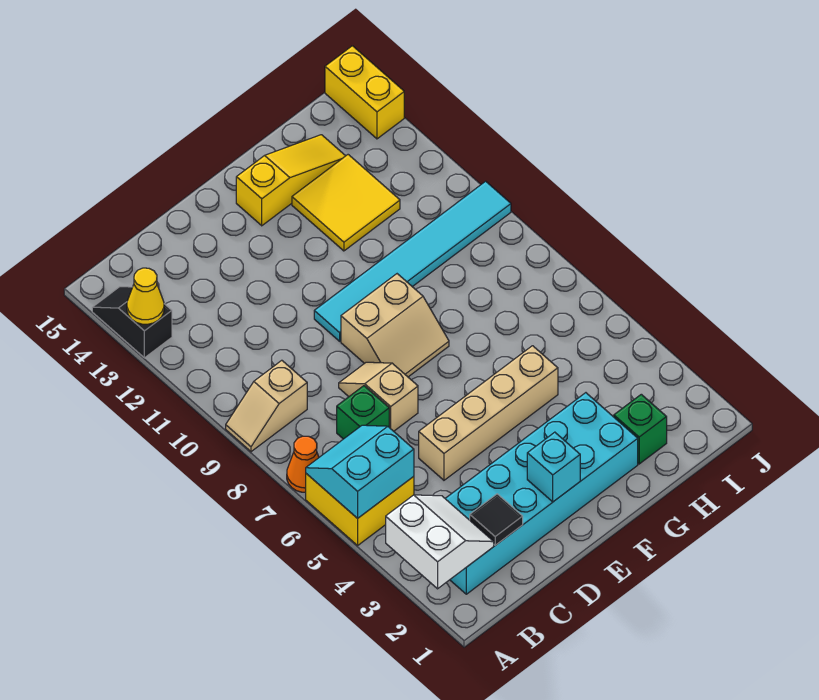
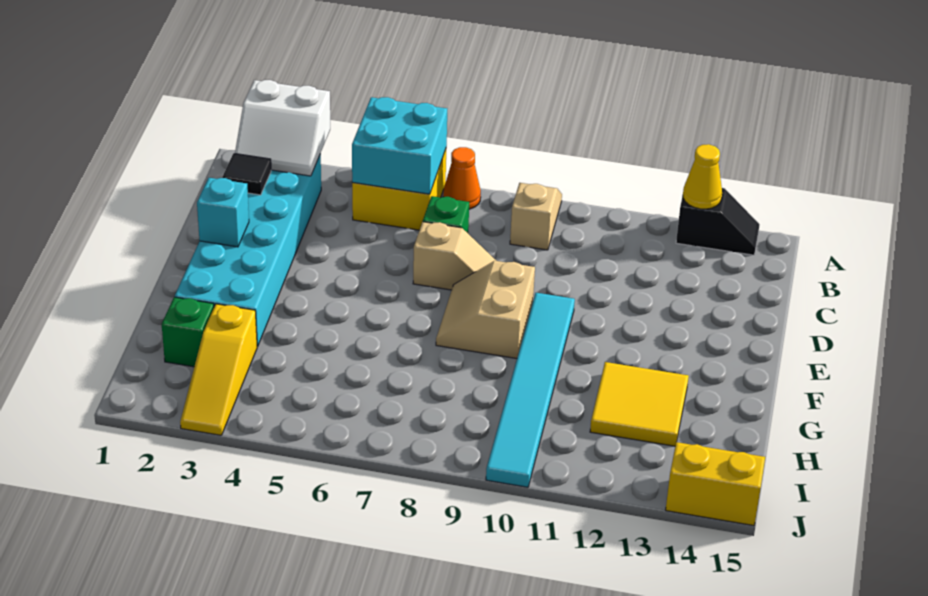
cyan slope A5:B6 level 2 top 5 -> cyan brick A5:B6 level 2
tan brick D5:G5 level 1 -> none
yellow slope F14:H14 level 1 top F -> yellow slope H3:J3 level 1 top H

